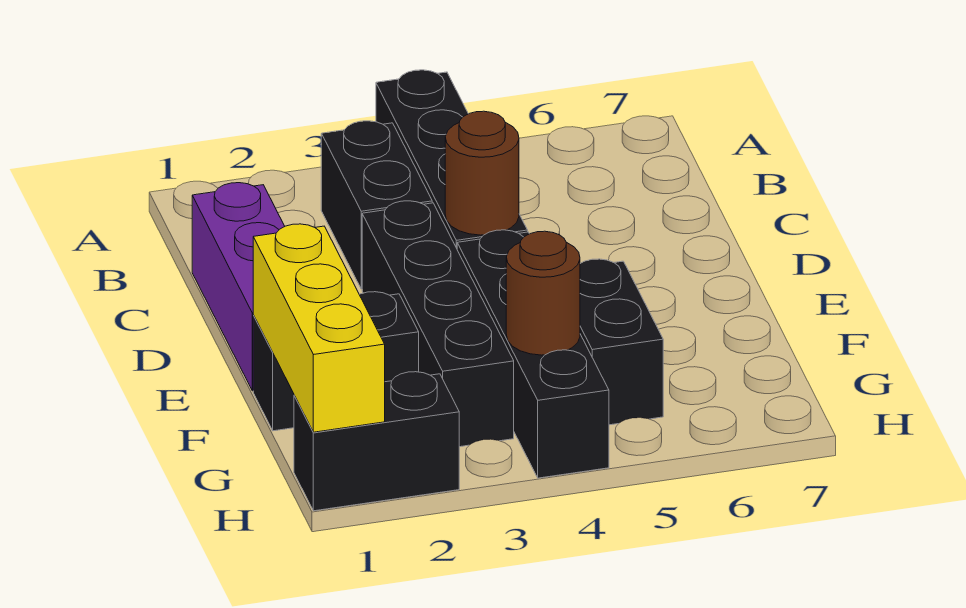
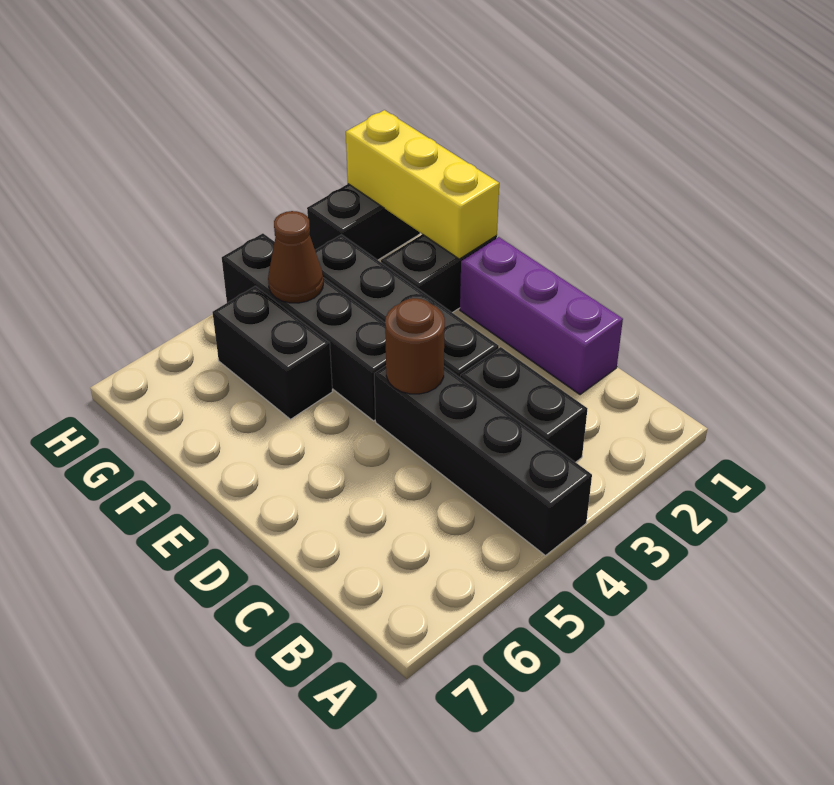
brown round brick G4 level 2 -> brown cone G4 level 2

